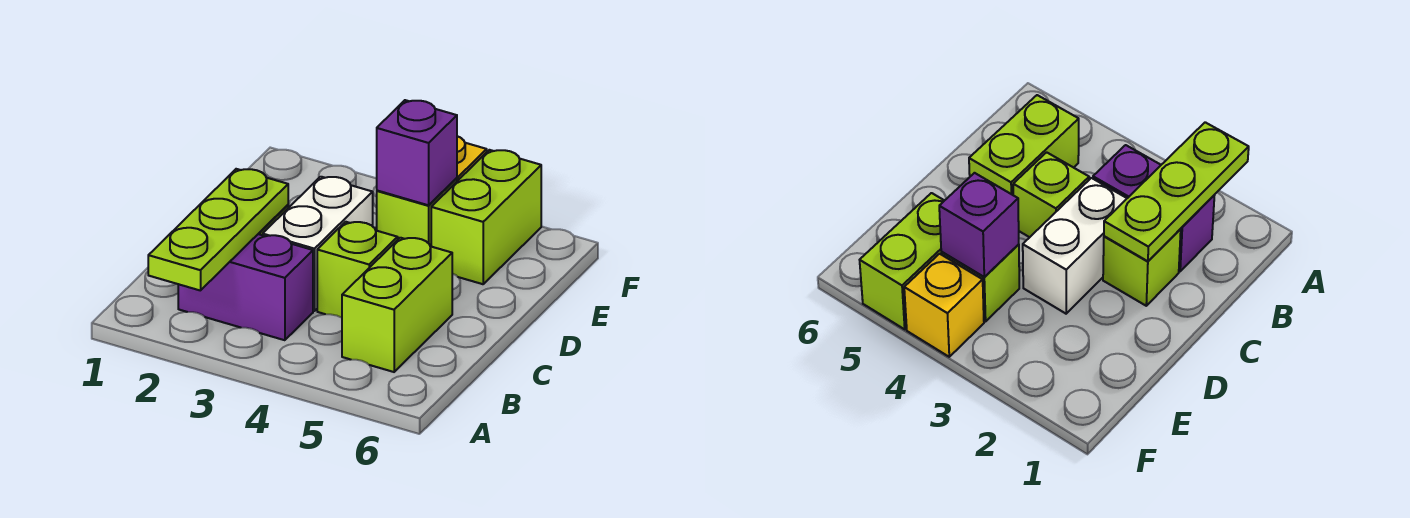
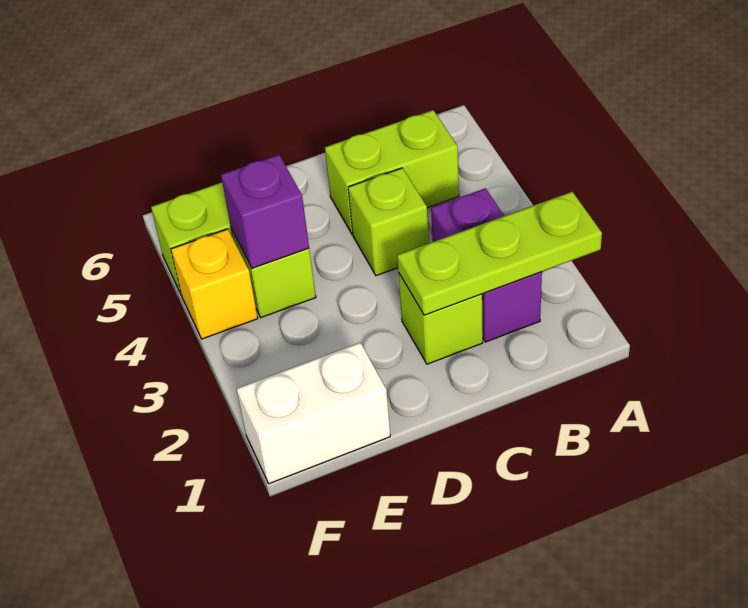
white brick C3:D3 level 1 -> white brick E1:F1 level 1

